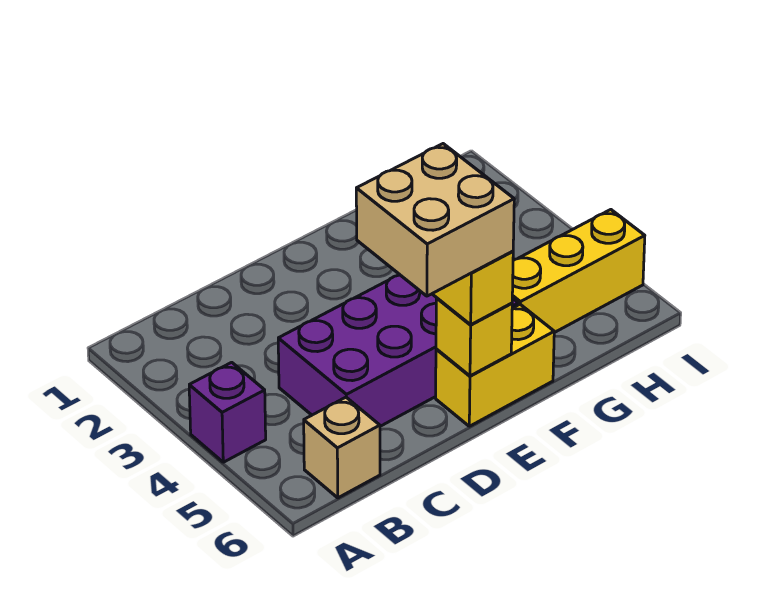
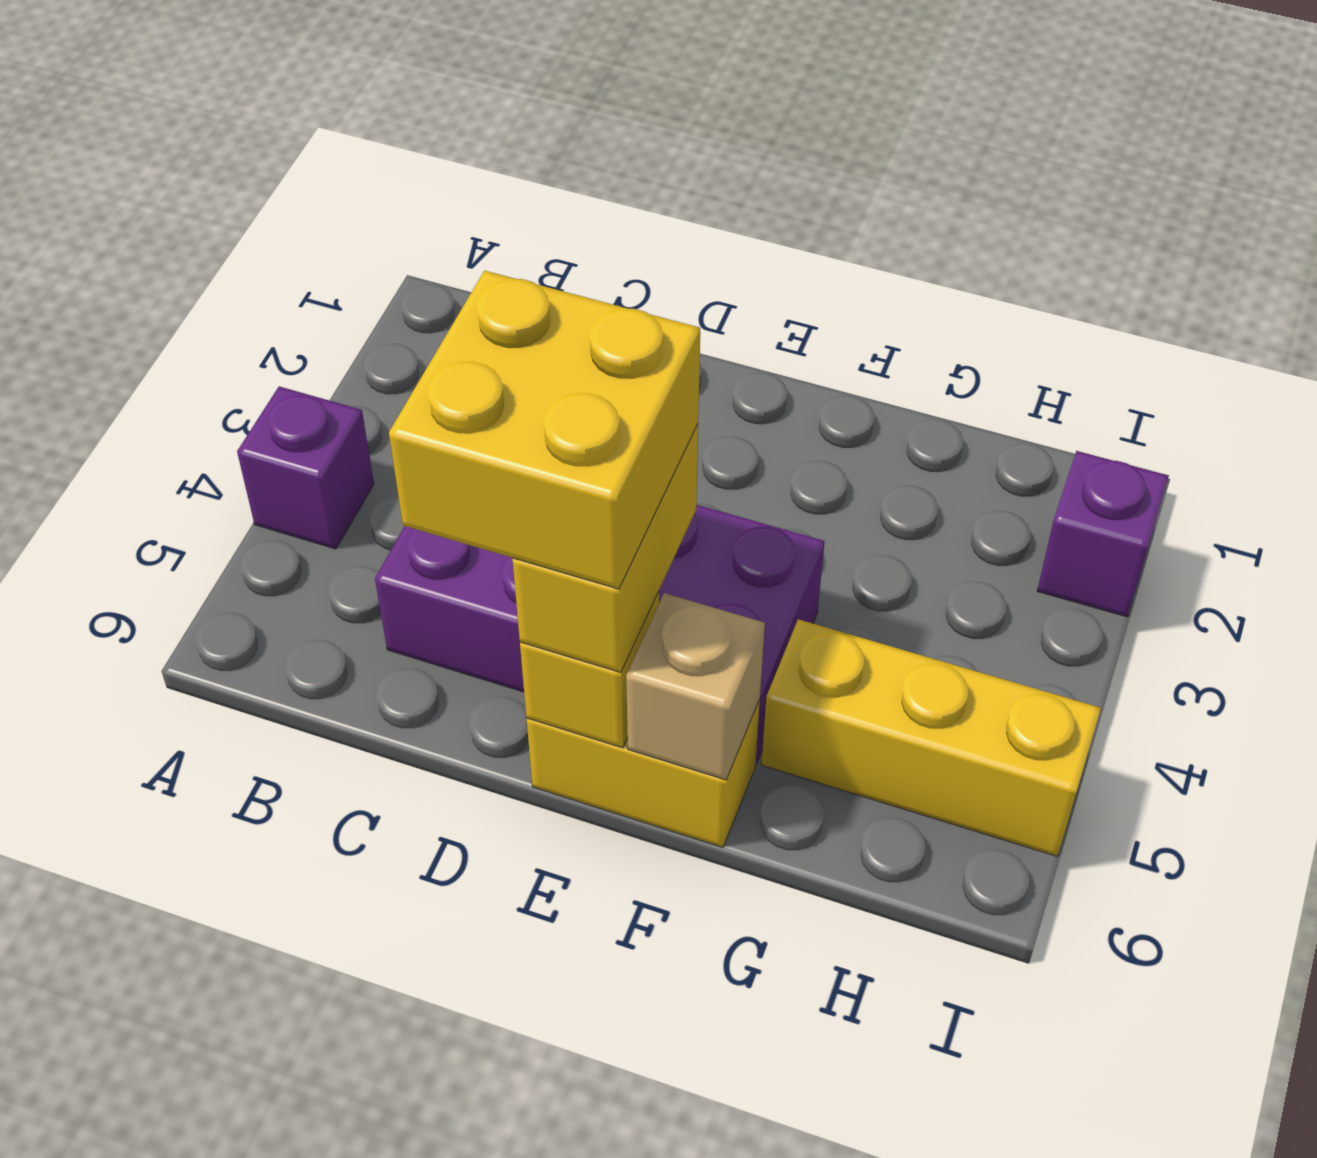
tan brick B6 level 1 -> tan brick F6 level 2
tan brick D5:E6 level 4 -> yellow brick D5:E6 level 4
none -> purple brick I2 level 1

